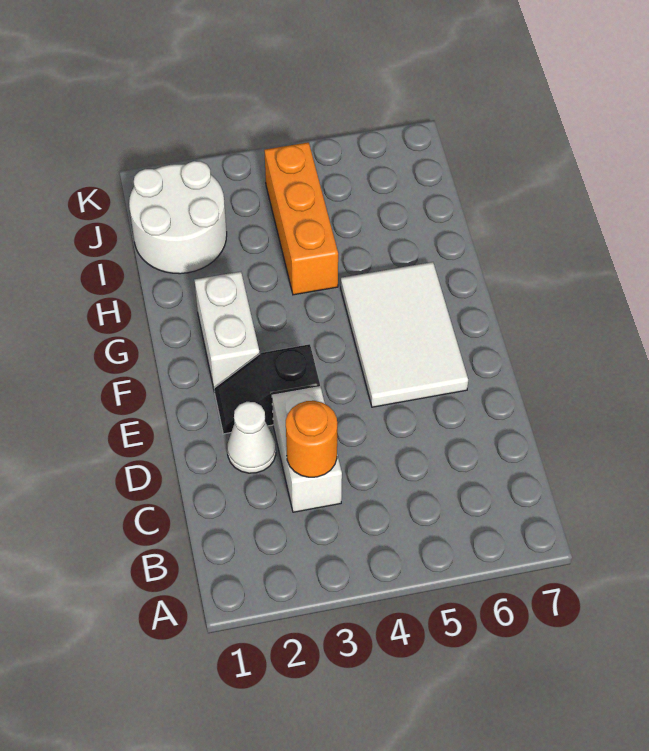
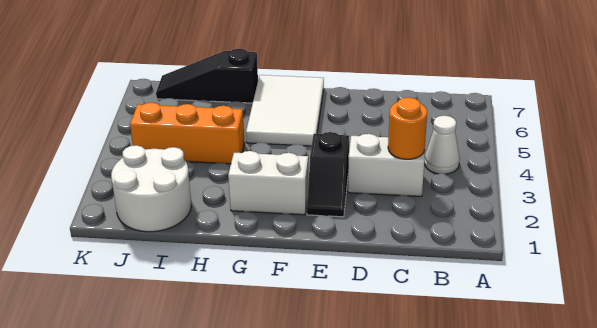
white cone D2 level 1 -> white cone B4 level 1
white tile E5:G6 level 1 -> white tile F5:G7 level 1
none -> black slope H7:J7 level 1 top H

